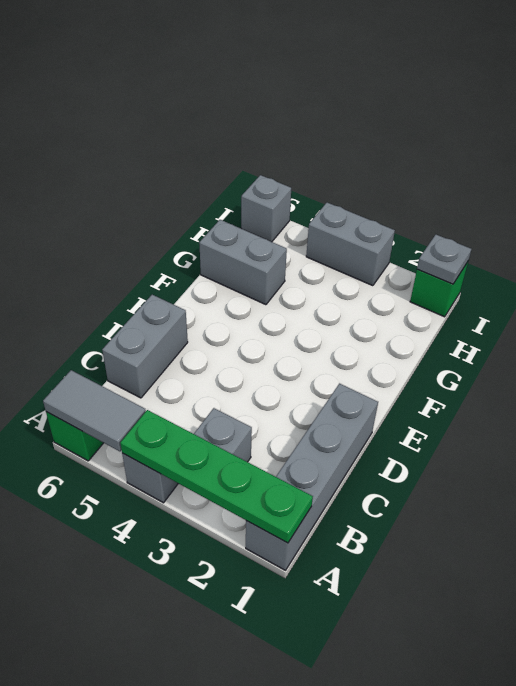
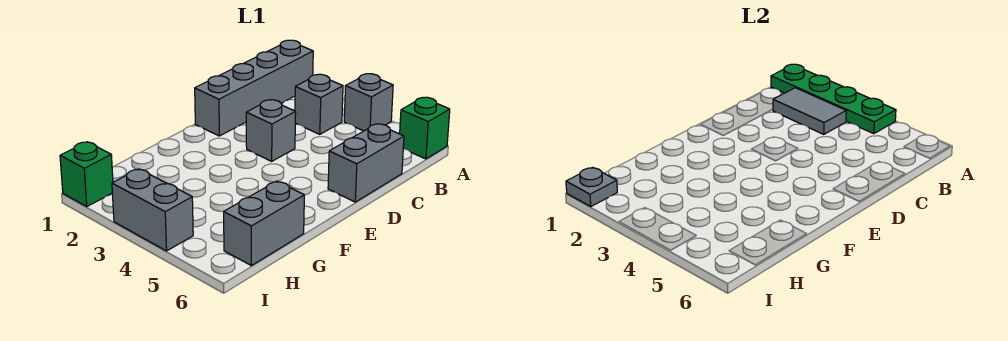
grey tile A5:A6 level 2 -> grey tile B2:B3 level 2
grey brick G5:G6 level 1 -> grey brick G6:H6 level 1
grey brick I6 level 1 -> grey brick D3 level 1

